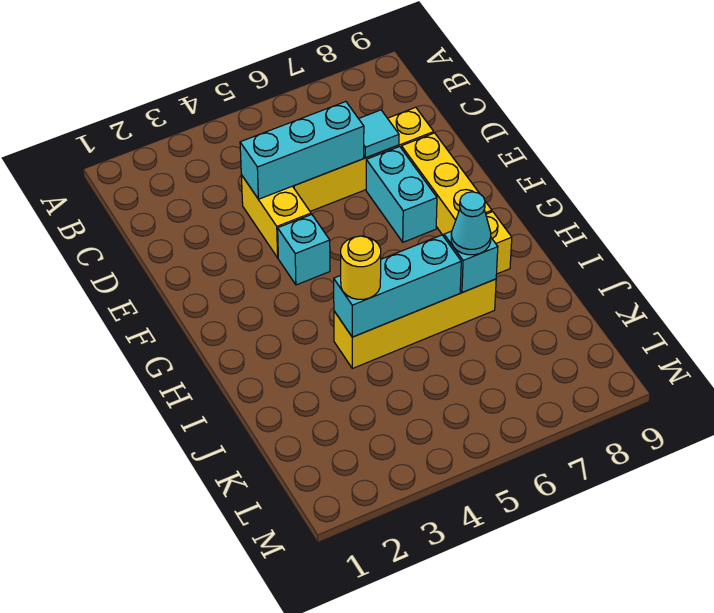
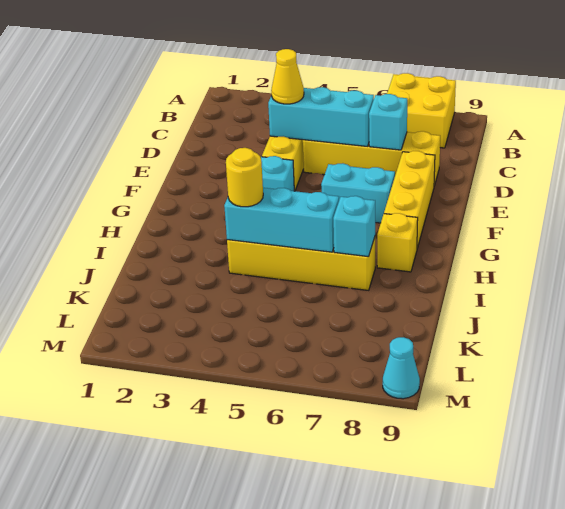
none -> yellow brick A7:B8 level 1
none -> yellow cone D4 level 3
cyan tile D7 level 2 -> cyan brick D7 level 2
cyan brick E7:F7 level 1 -> cyan brick F6:F7 level 1
cyan cone I7 level 3 -> cyan cone M9 level 1

